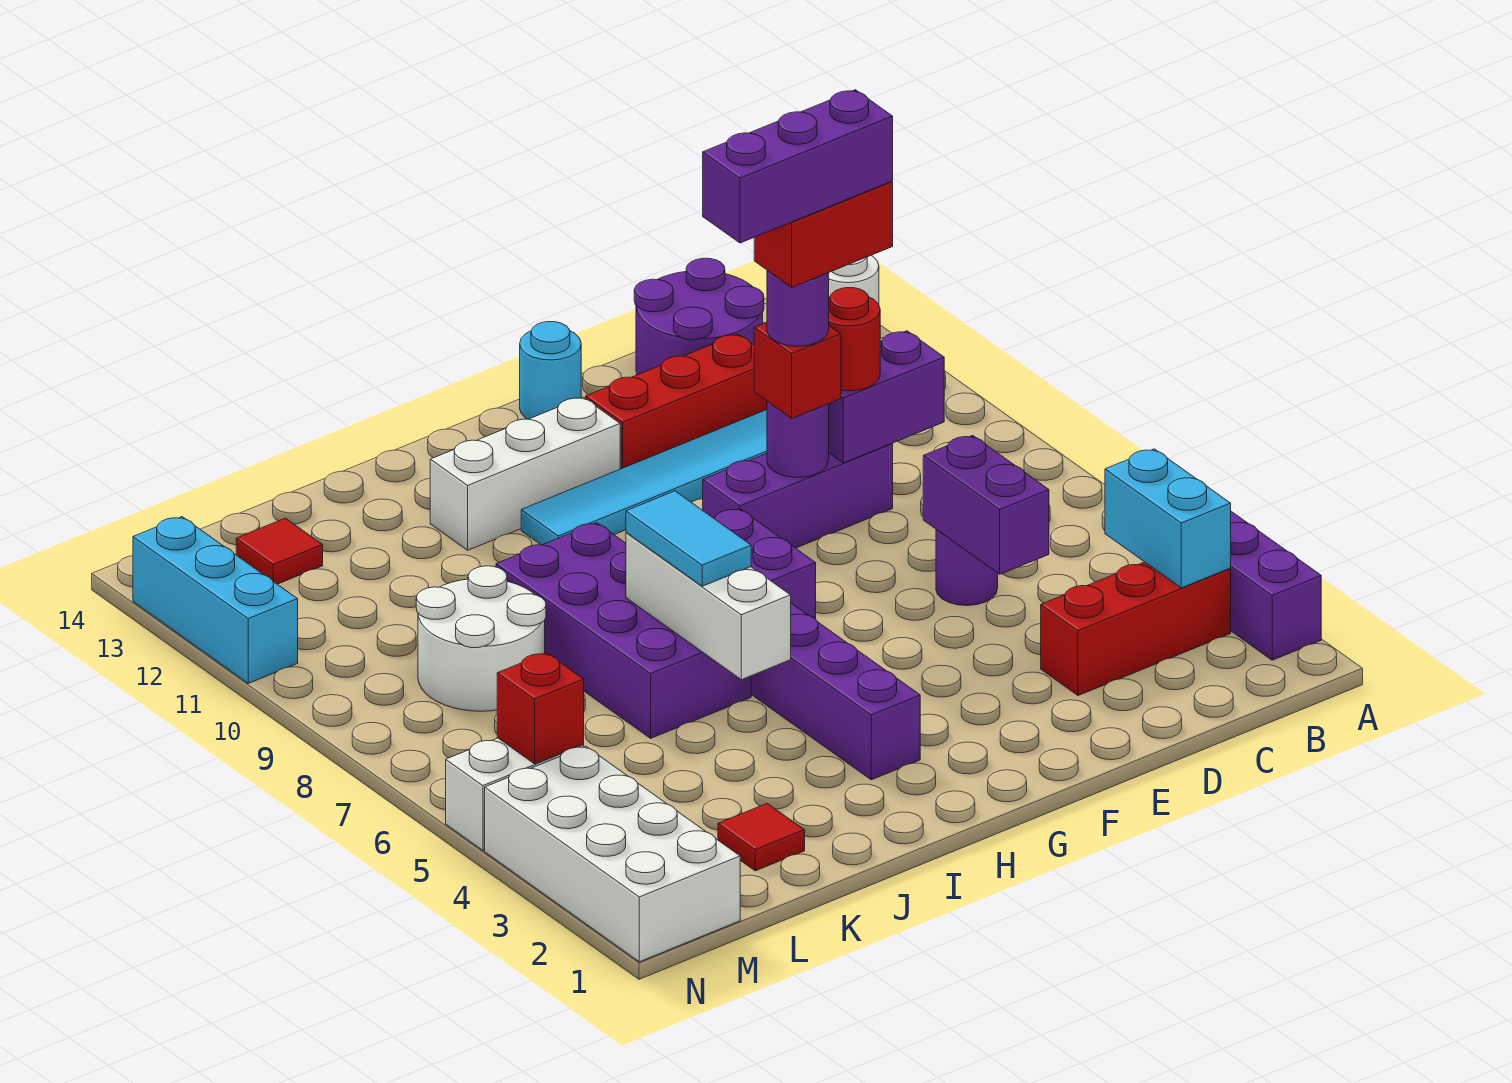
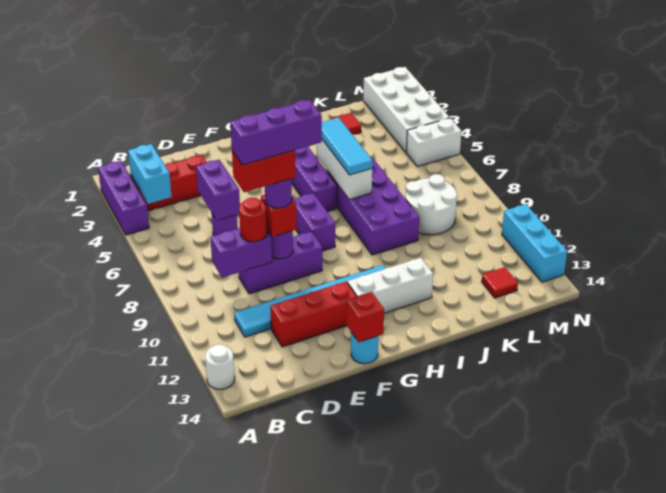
purple round brick C13:D14 level 1 -> none
cyan tile I6:I7 level 3 -> cyan tile I5:I7 level 3
red brick M5 level 2 -> red brick F14 level 2

